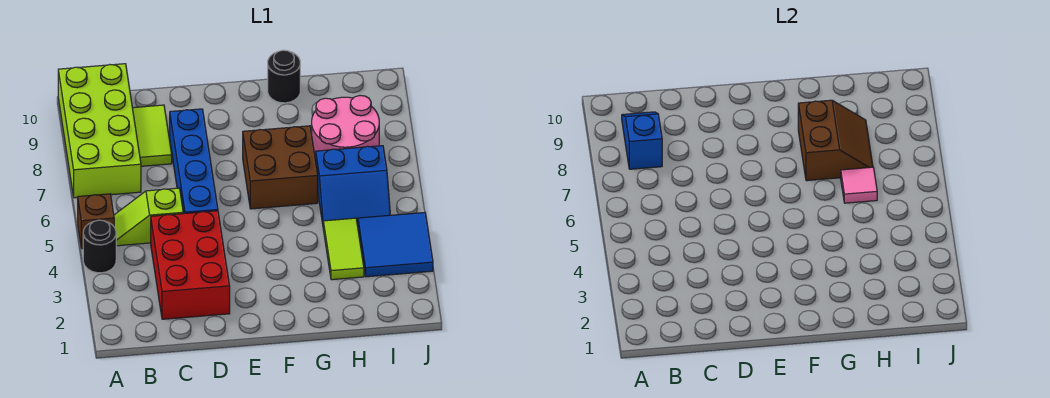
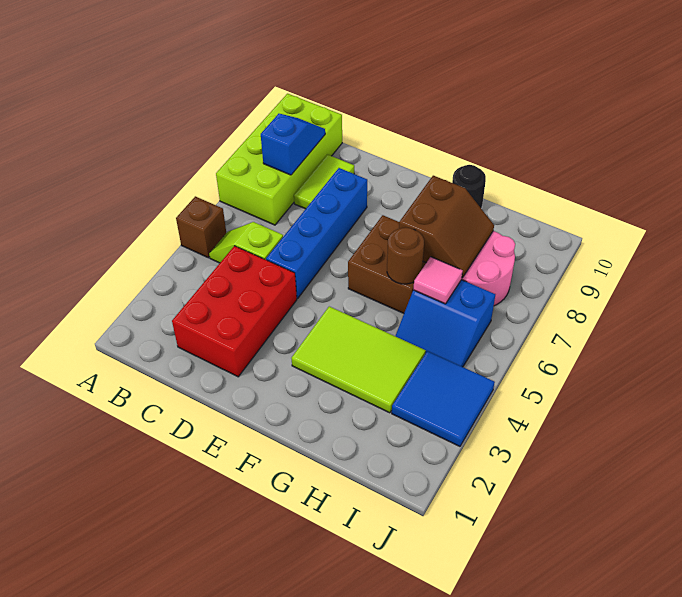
black round brick A4 level 1 -> none
none -> brown round brick G6 level 2
lime tile H3:H4 level 1 -> lime tile F3:H4 level 1

